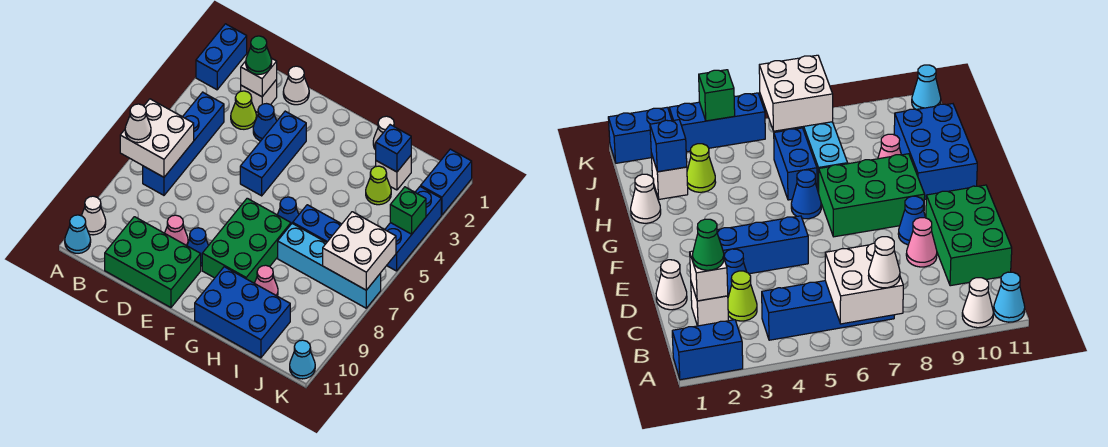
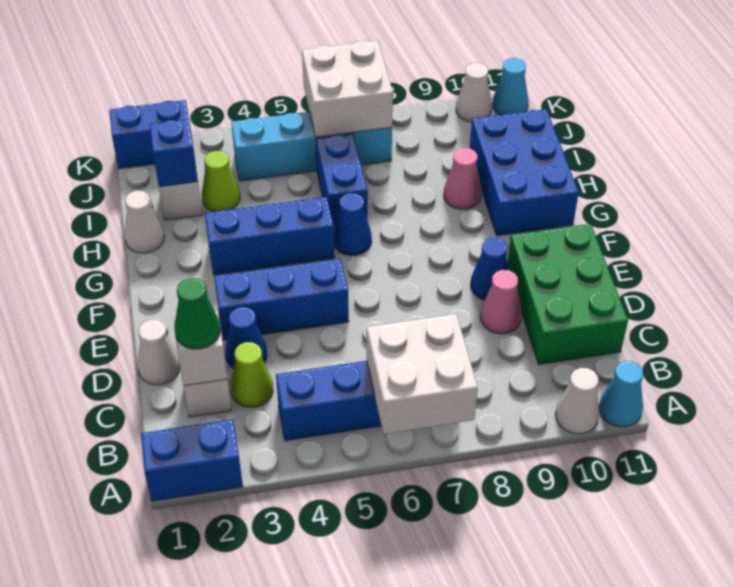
white cone A7 level 3 -> white cone K10 level 1
green brick F7:G9 level 1 -> none
cyan brick H7:K7 level 1 -> cyan brick J4:J7 level 1
blue brick K3:K5 level 1 -> blue brick G3:G5 level 1
green brick K4 level 2 -> none

